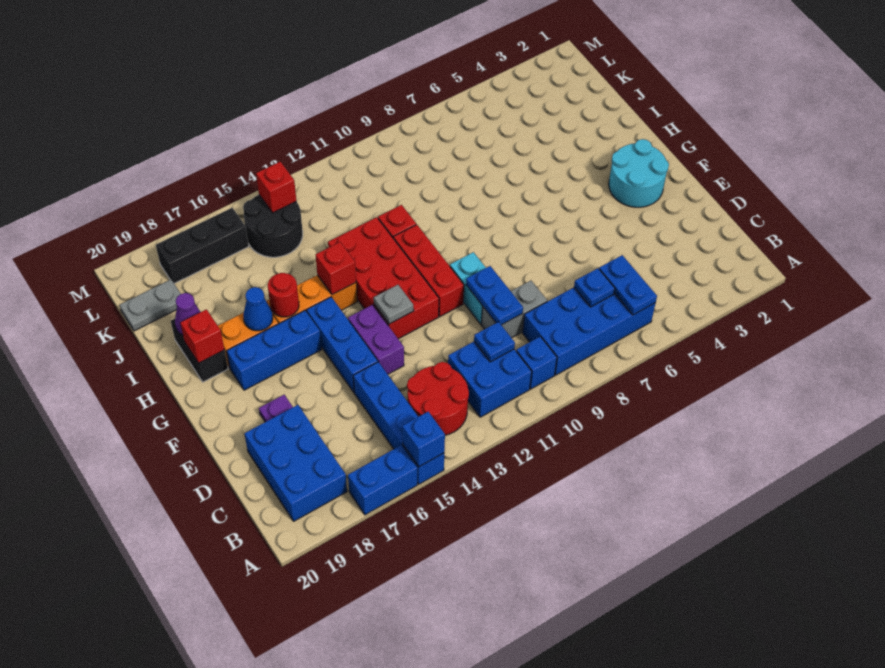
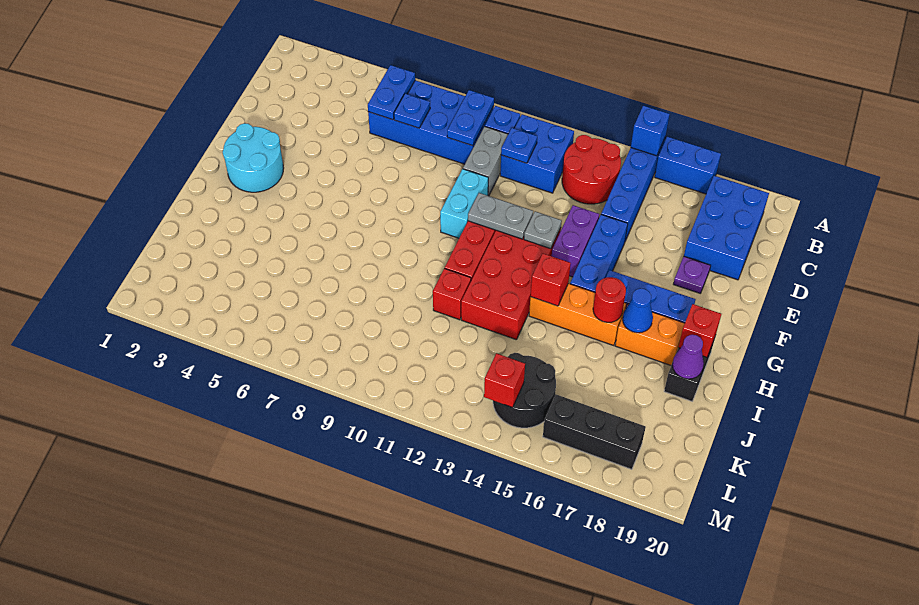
grey brick D9:D10 level 1 -> grey brick C10:D10 level 1
blue plate D10:E10 level 2 -> blue plate B9:C9 level 2
grey plate K19:K20 level 1 -> grey plate F11:F12 level 2

